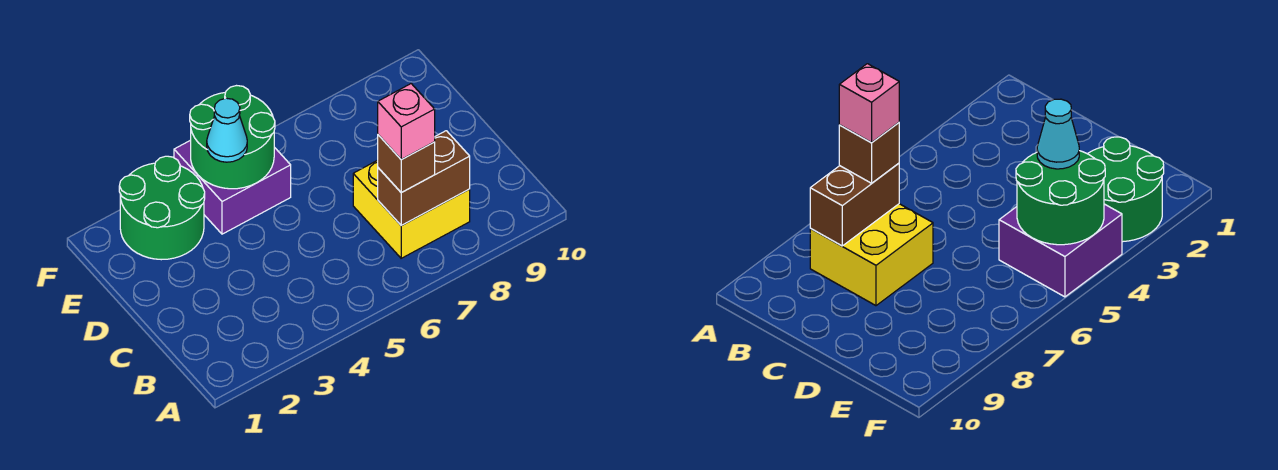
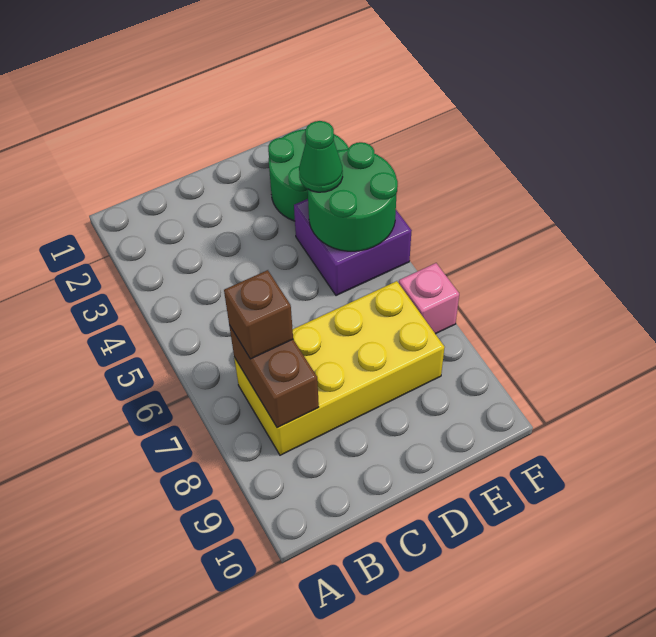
yellow brick B7:C8 level 1 -> yellow brick B7:E8 level 1
pink brick B7 level 4 -> pink brick F7 level 1
cyan cone E4 level 3 -> green cone E4 level 3

